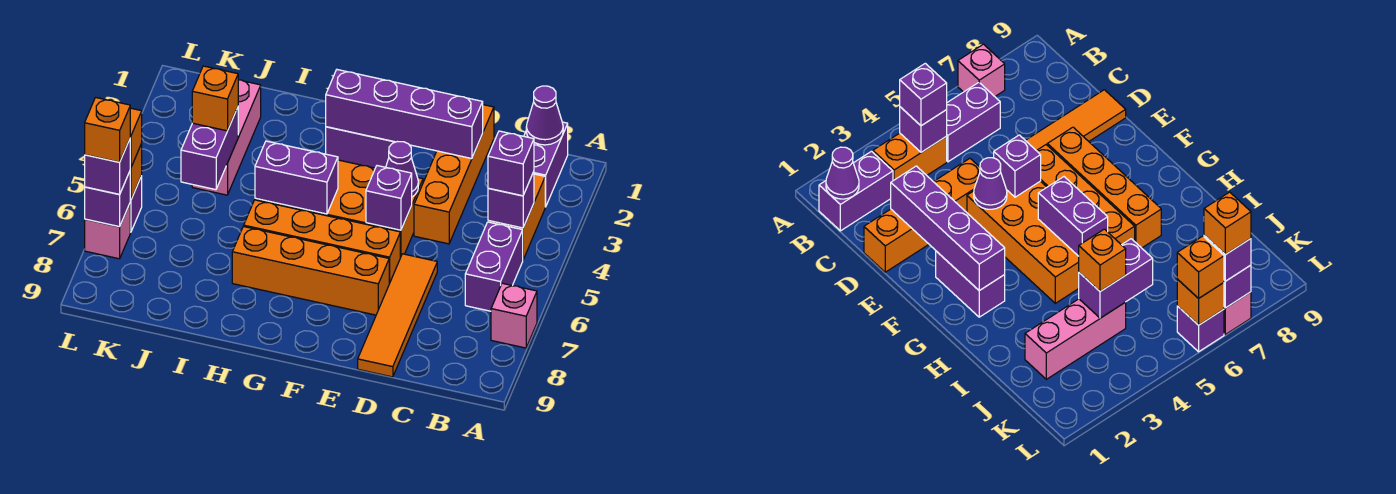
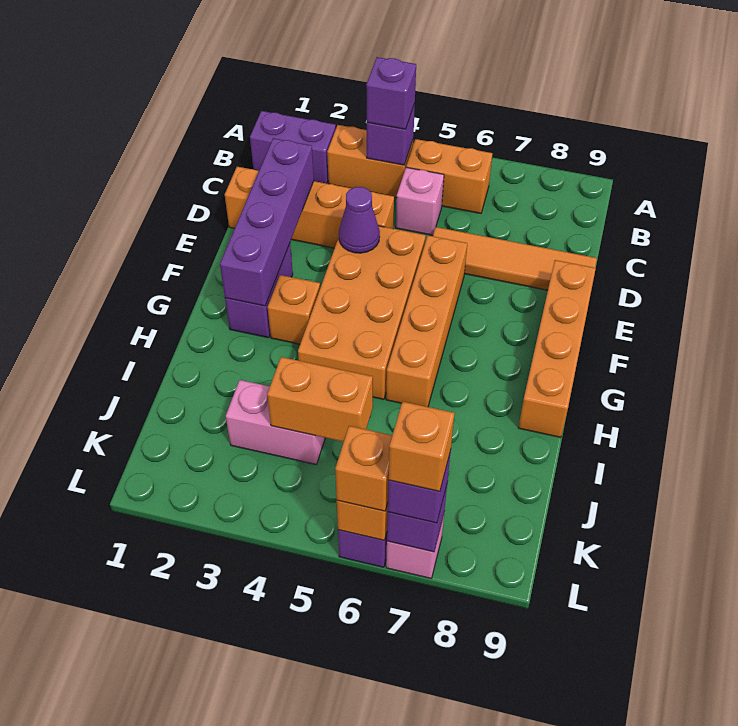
pink brick A7 level 1 -> pink brick C5 level 1
purple cone B1 level 2 -> none
purple brick B5:B6 level 1 -> orange brick B5:B6 level 1
purple brick E5 level 2 -> none
orange brick E7:H7 level 1 -> orange brick E9:H9 level 1
purple brick G5:H5 level 2 -> none
pink brick J2:J4 level 1 -> pink brick J3:J4 level 1
purple brick J4:J5 level 2 -> orange brick J4:J5 level 2
orange brick J4 level 3 -> orange brick G3 level 1

